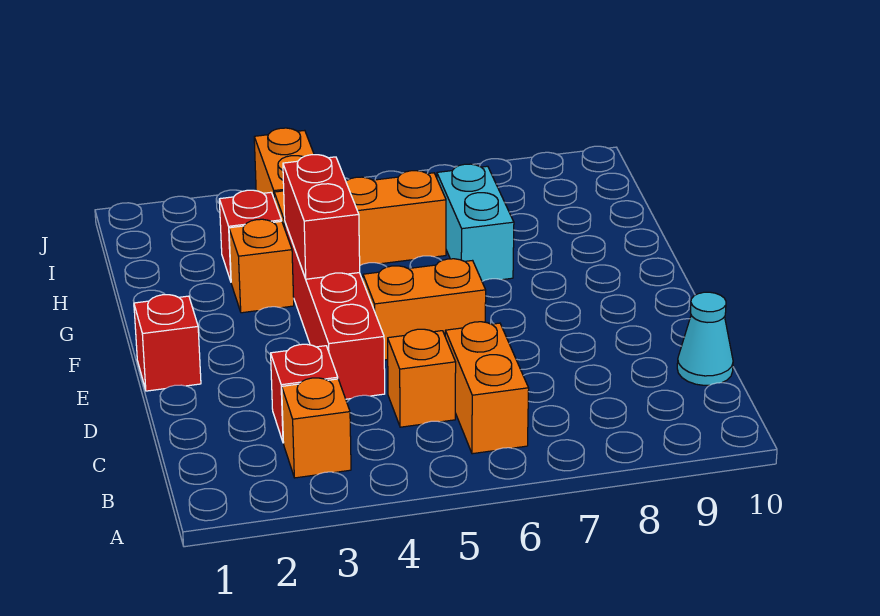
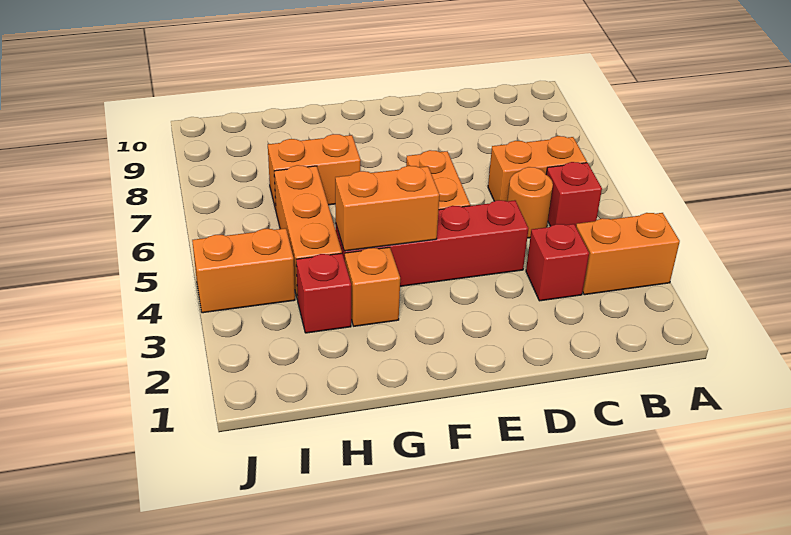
orange brick B3 level 1 -> orange brick A3:B3 level 1
orange brick C5 level 1 -> orange round brick C5 level 1
cyan cone C10 level 1 -> none
red brick E1 level 1 -> red brick B5 level 1
red brick F4:G4 level 2 -> orange brick F4:G4 level 2
cyan brick G7:H7 level 1 -> orange brick G7:H7 level 1

